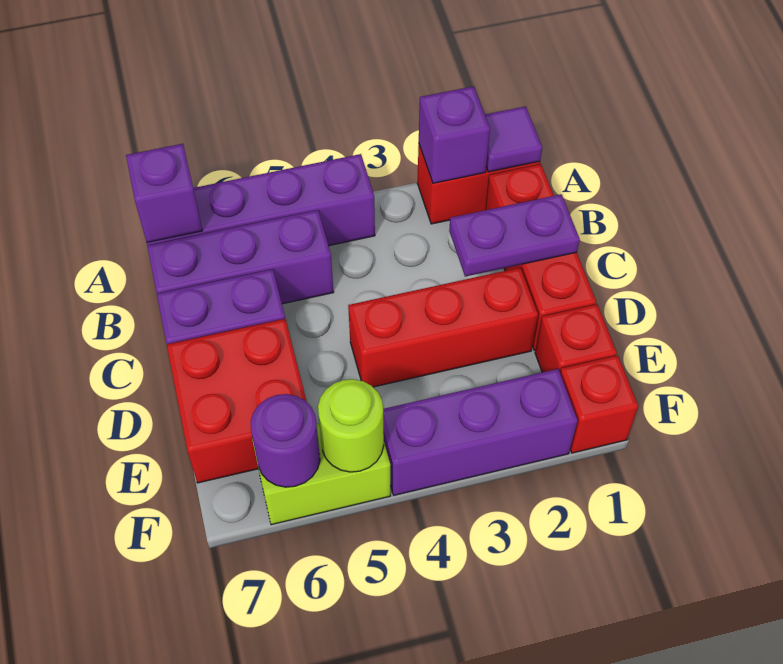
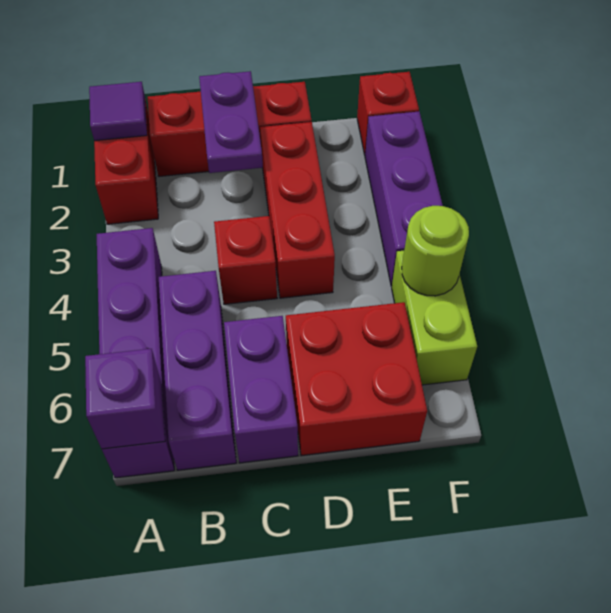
purple brick A2 level 2 -> none
red brick E1 level 1 -> red brick C4 level 1
purple round brick F6 level 2 -> none

